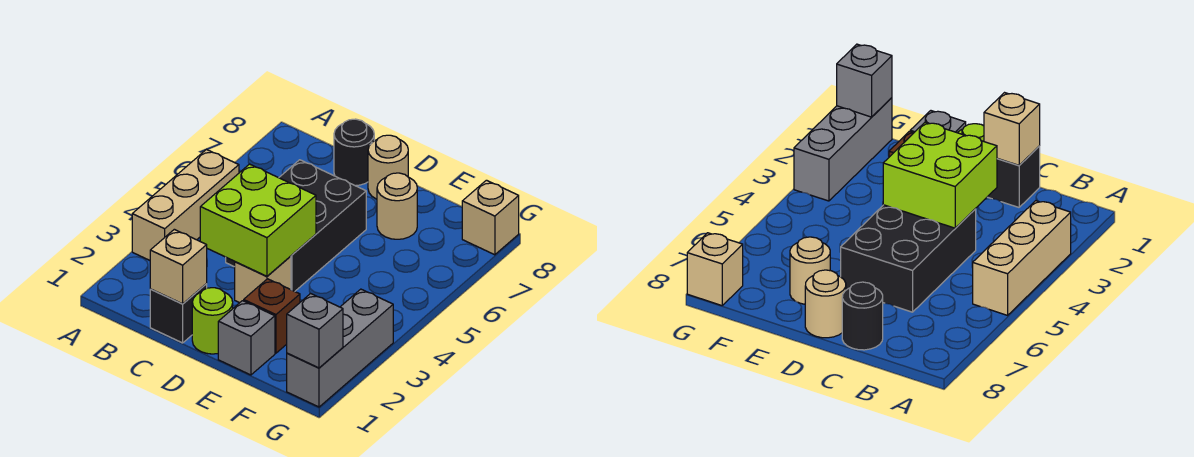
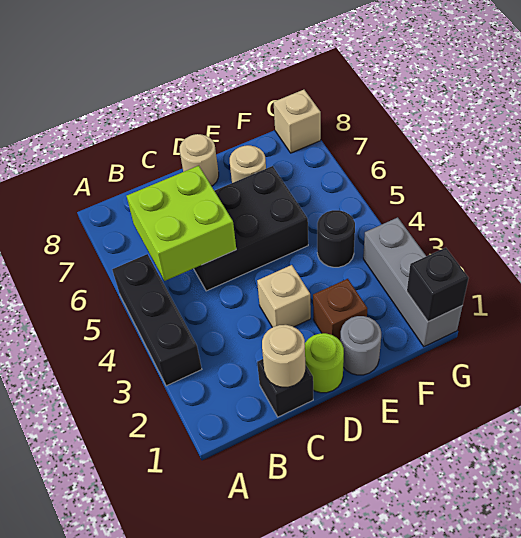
tan brick A3:A5 level 1 -> black brick A3:A5 level 1
tan brick C1 level 2 -> tan round brick C1 level 2
lime brick C3:D4 level 2 -> lime brick B5:C6 level 2
black brick C4:D6 level 1 -> black brick C5:E6 level 1
black round brick C8 level 1 -> black round brick F4 level 1
grey brick E1 level 1 -> grey round brick E1 level 1
grey brick G1 level 2 -> black brick G1 level 2

